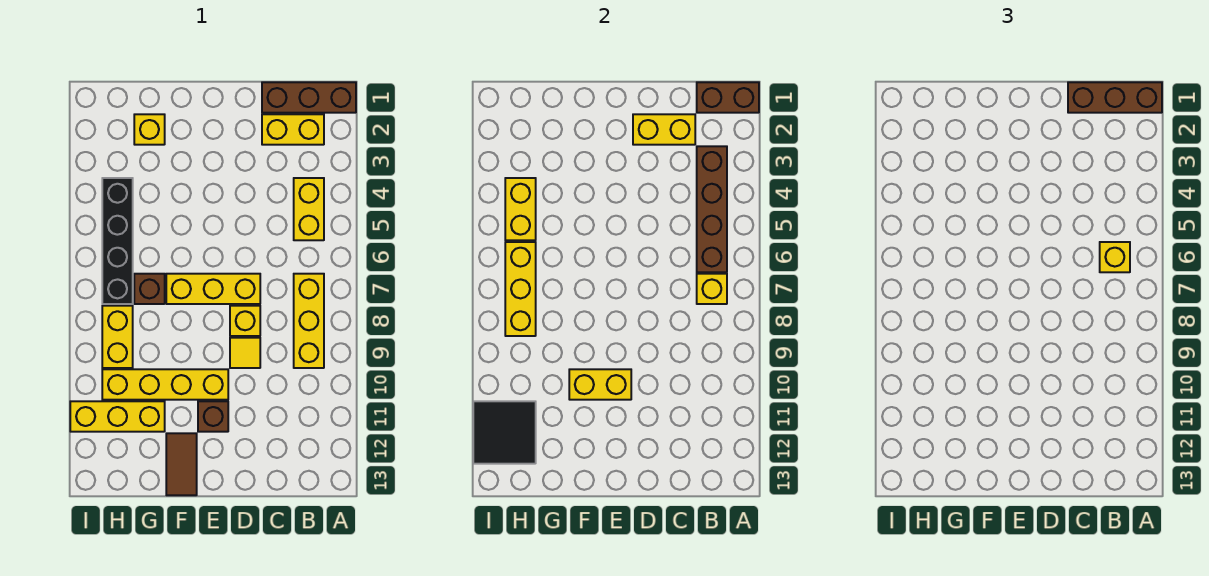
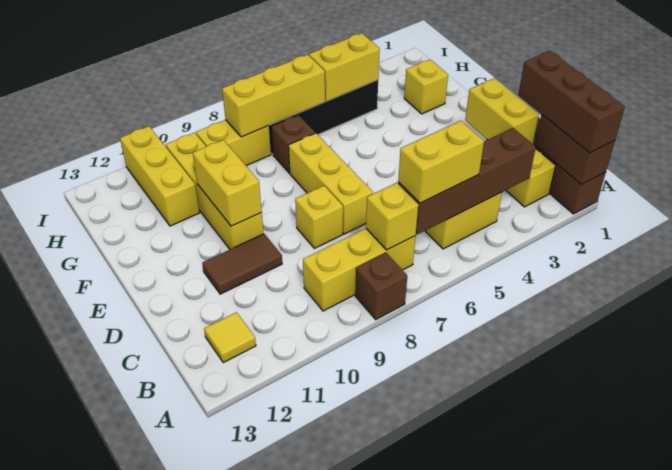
yellow brick B6 level 3 -> yellow brick B5:B6 level 3
yellow tile D9 level 1 -> yellow tile B12 level 1
brown brick E11 level 1 -> brown brick A8 level 1
brown tile F12:F13 level 1 -> brown tile D10:D11 level 1
black tile H11:I12 level 2 -> none

